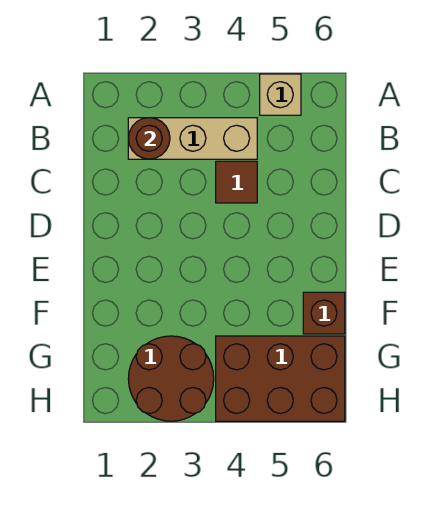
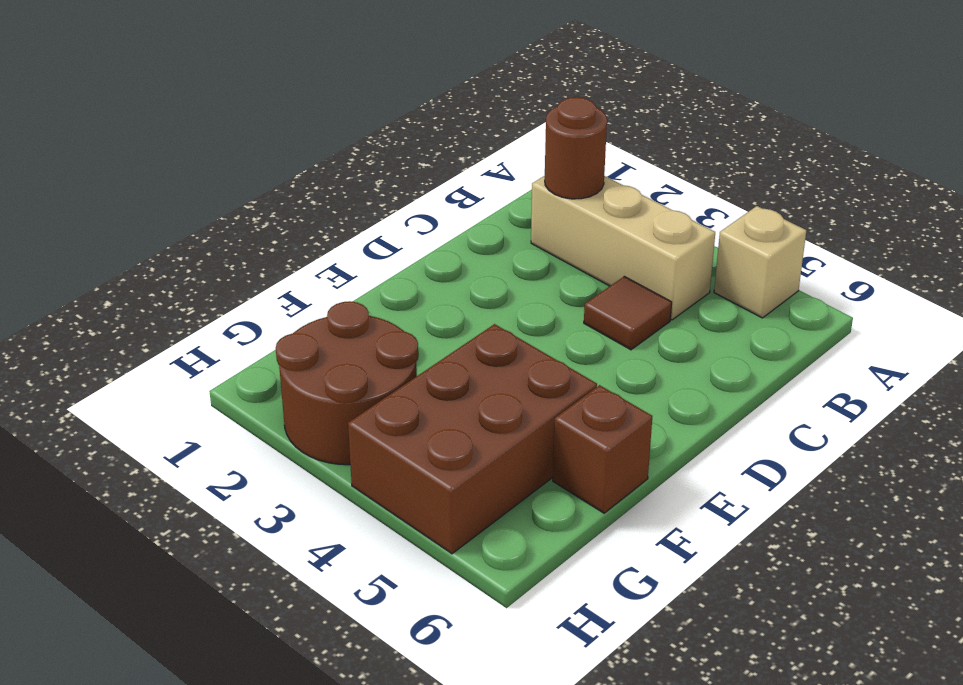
brown brick G4:H6 level 1 -> brown brick F4:H5 level 1

